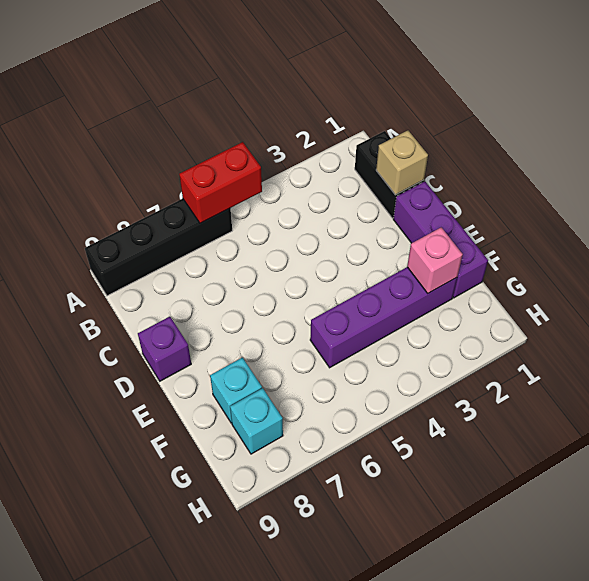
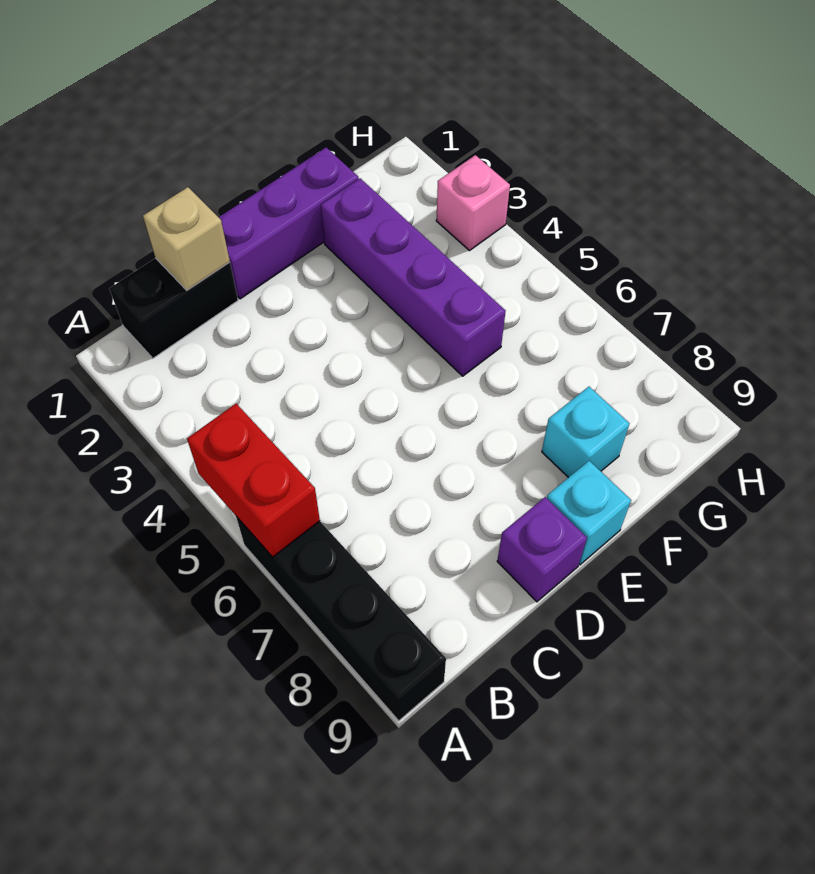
pink brick F2 level 2 -> pink brick H3 level 1
cyan brick G8 level 1 -> cyan brick E9 level 1

